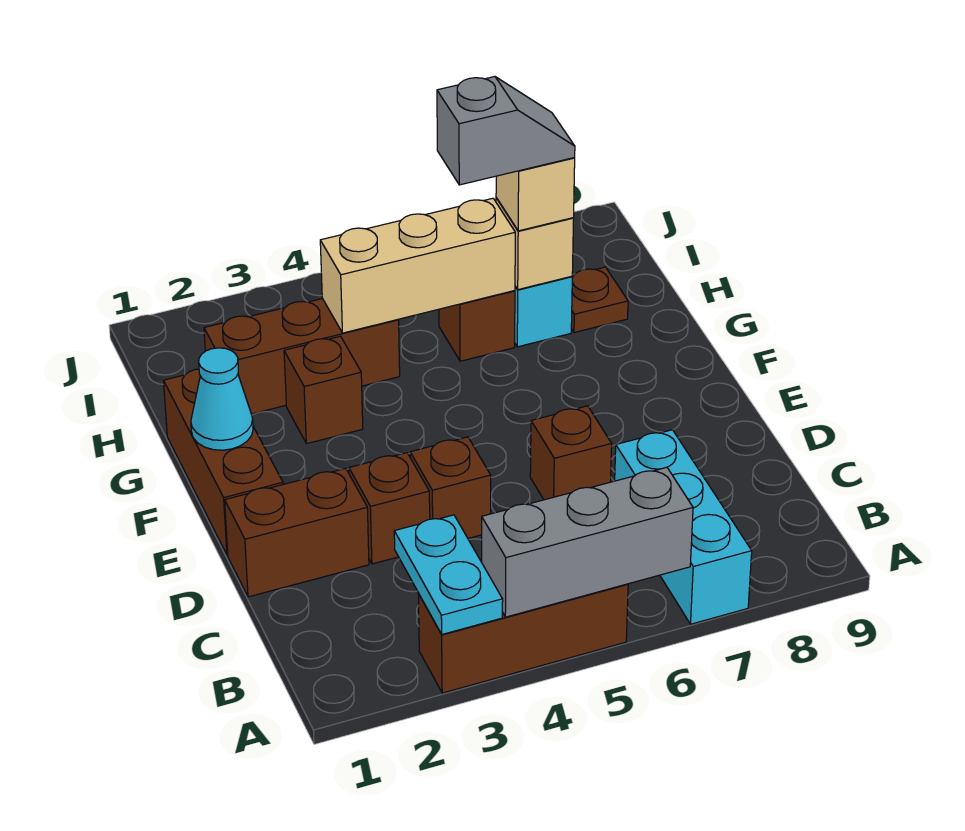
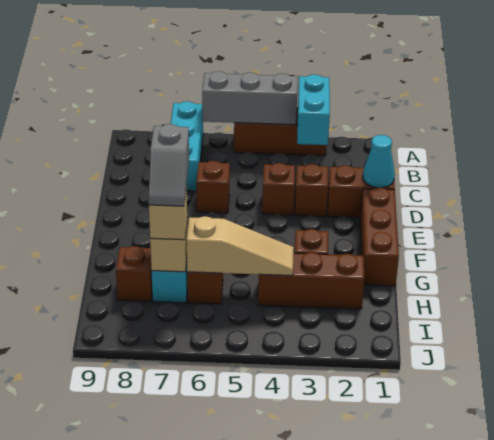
cyan plate A3:B3 level 2 -> cyan brick A3:B3 level 2
cyan cone F1 level 2 -> cyan cone D1 level 2
tan brick H4:H6 level 2 -> tan slope H4:H6 level 2 top 6
grey slope H6:H7 level 4 top 6 -> grey slope G7:H7 level 4 top G
brown plate H8 level 1 -> brown brick H8 level 1

